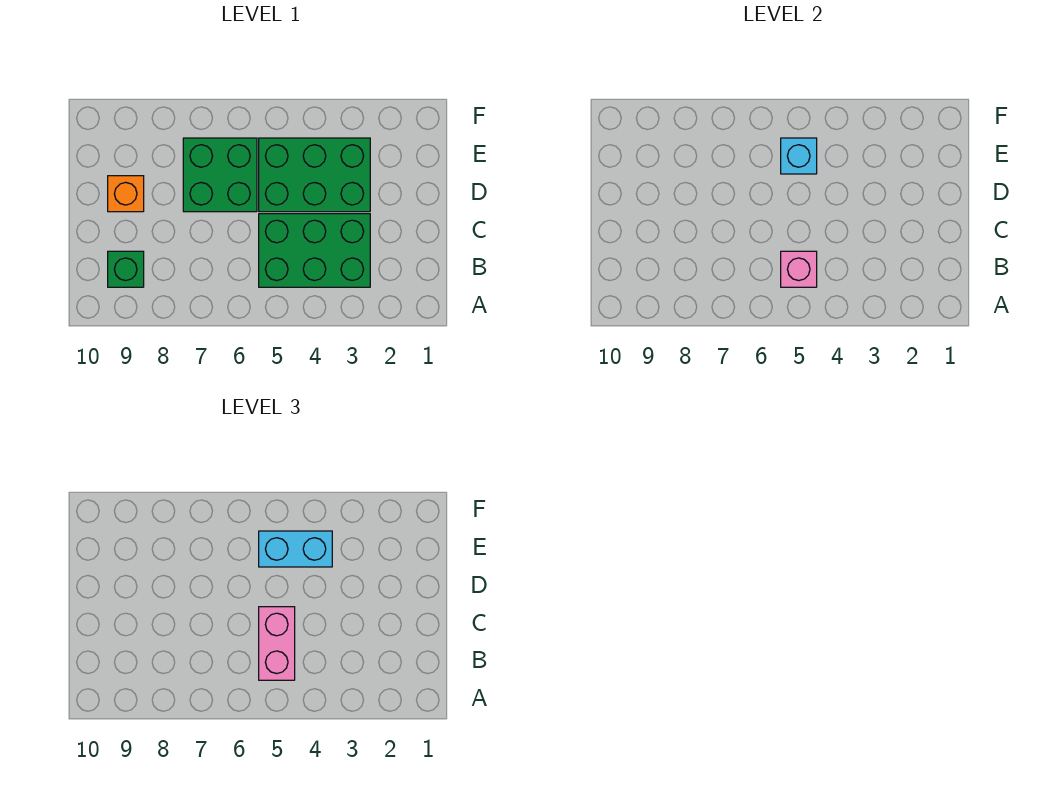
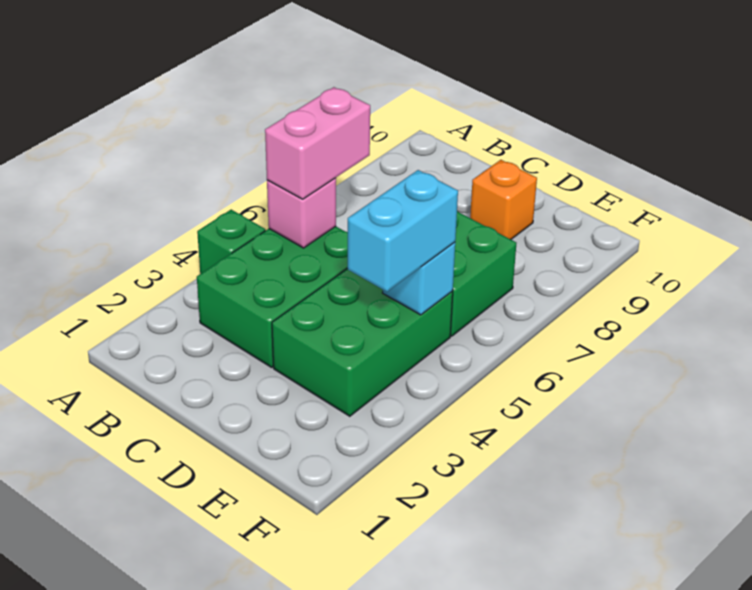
pink brick B5:C5 level 3 -> pink brick B5:B6 level 3
green brick B9 level 1 -> green brick A4 level 1

